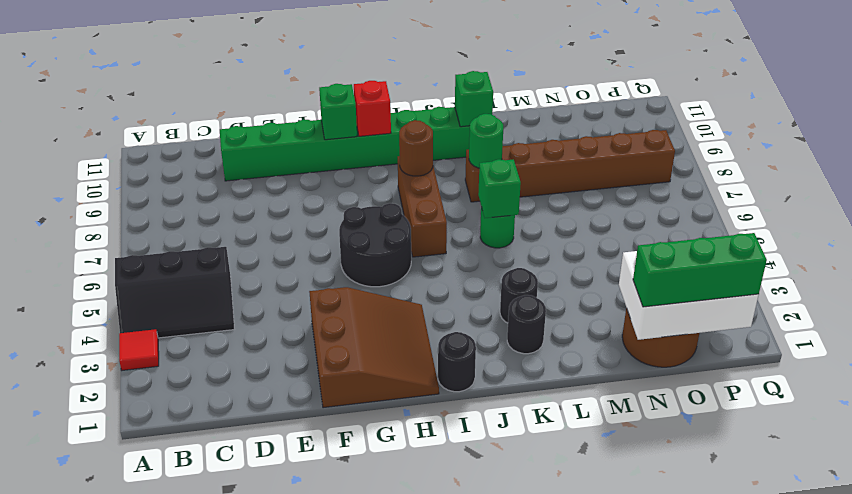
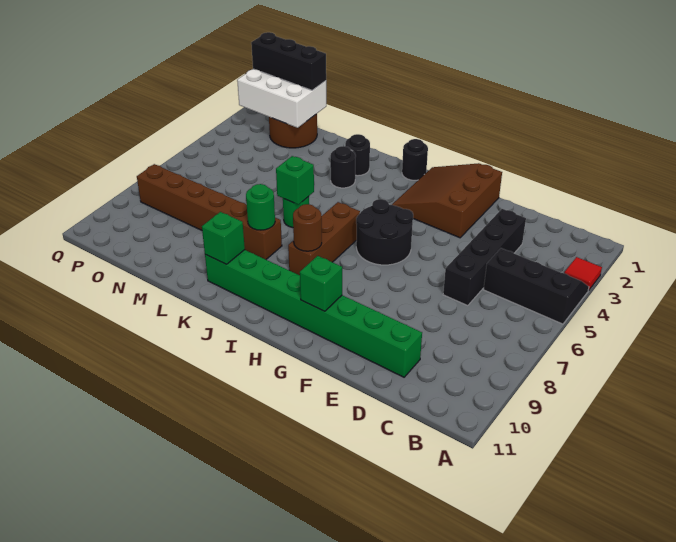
none -> black brick D3:D6 level 1
red brick H10 level 2 -> none
green brick N1:P1 level 3 -> black brick N1:P1 level 3

